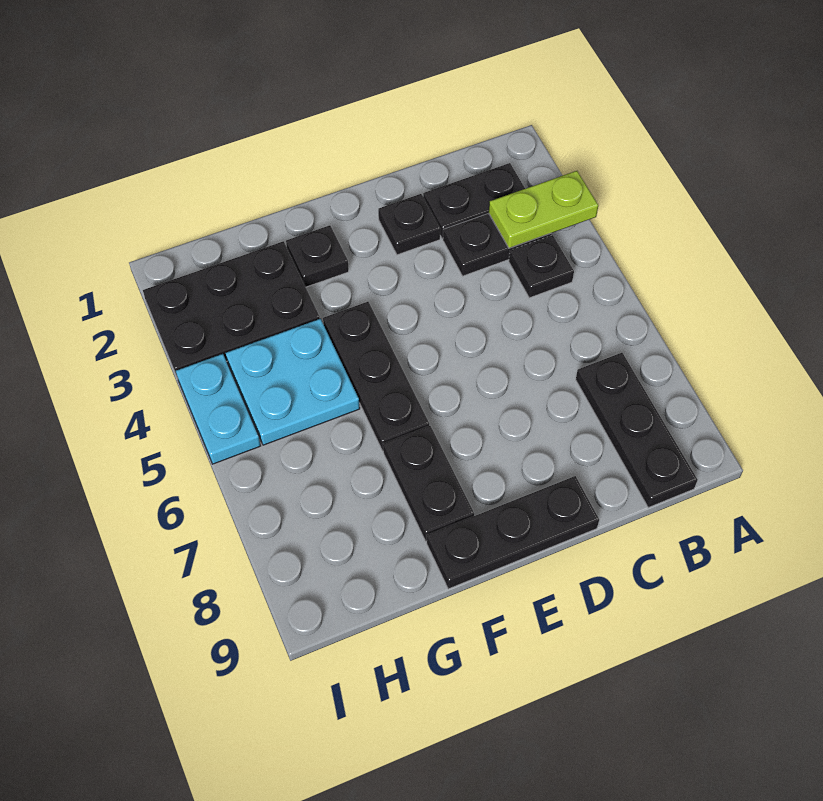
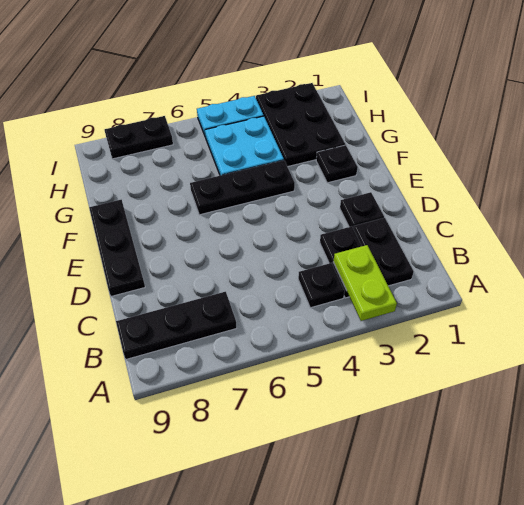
black plate F7:F8 level 1 -> black plate I7:I8 level 1

